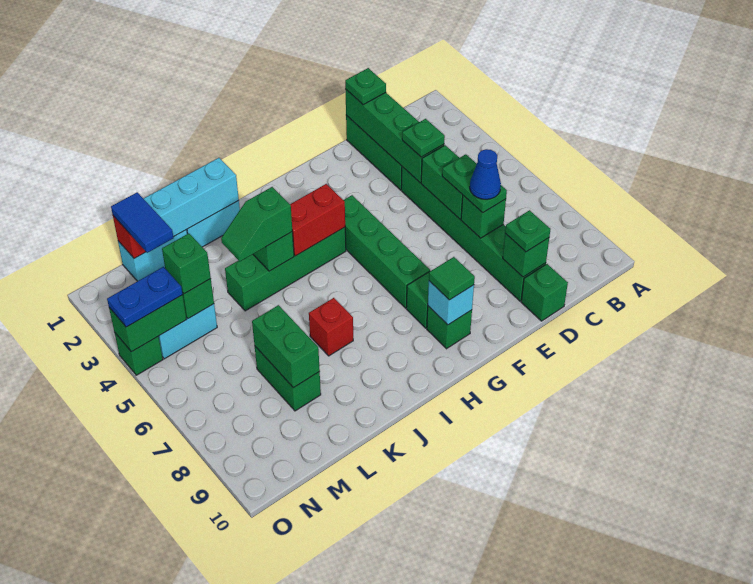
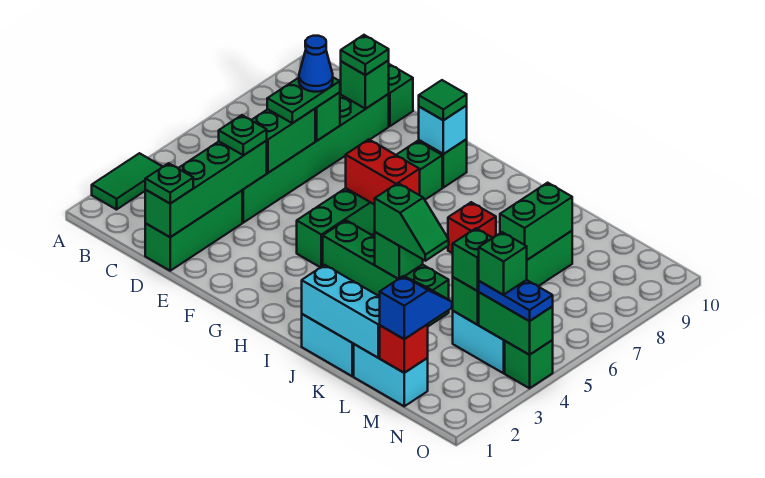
none -> green tile A2:A3 level 1
red brick H4:I4 level 2 -> red brick G6:H6 level 2
blue tile M1:M2 level 3 -> blue slope M1:M2 level 3 top 1
none -> green brick N4 level 4

